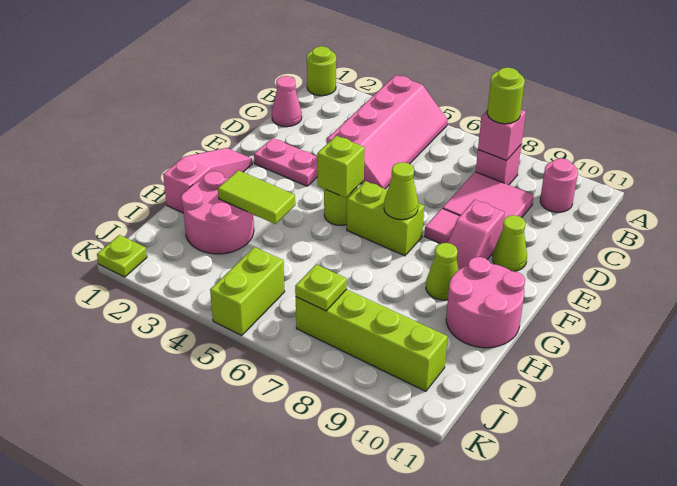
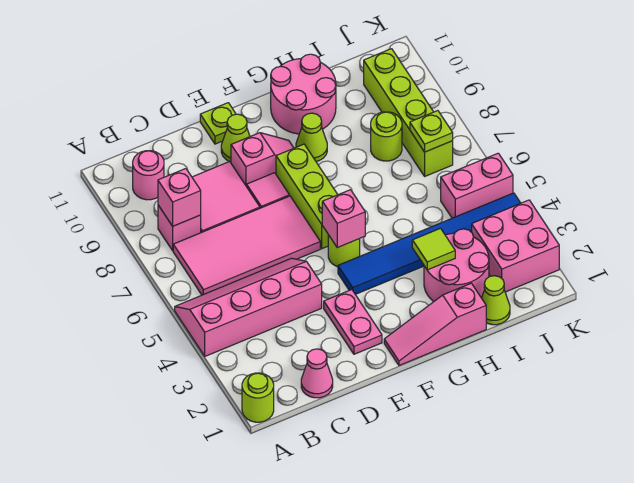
none -> pink tile B6:E7 level 1
lime round brick B8 level 3 -> lime round brick I8 level 1
none -> blue tile F4:K4 level 1
lime brick F5 level 2 -> pink brick F5 level 2
lime brick F6:F7 level 1 -> lime brick F6:F8 level 1
lime cone F7 level 2 -> lime cone I1 level 1
lime tile H3:H4 level 2 -> lime tile H3 level 2
none -> pink brick J2:K3 level 1
lime brick J5:K5 level 1 -> pink brick J5:K5 level 1
lime plate K1 level 1 -> lime plate E11 level 1

